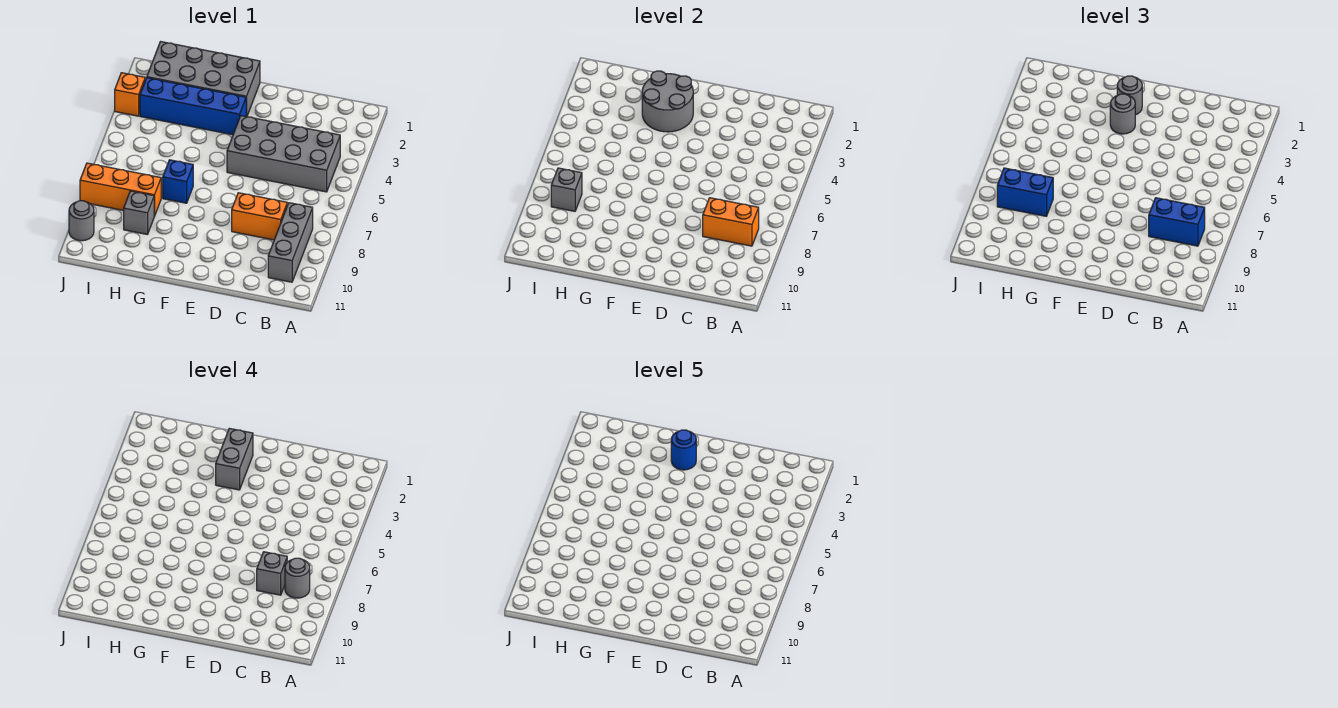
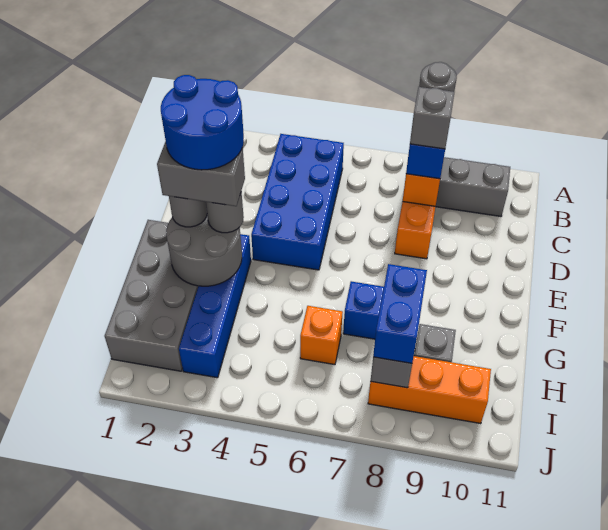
grey brick B4:E5 level 1 -> blue brick B4:E5 level 1
blue round brick F2 level 5 -> blue round brick E2:F3 level 5
orange brick H8:J8 level 1 -> orange brick I8:I10 level 1
orange brick J3 level 1 -> orange brick H6 level 1
grey round brick J10 level 1 -> none

